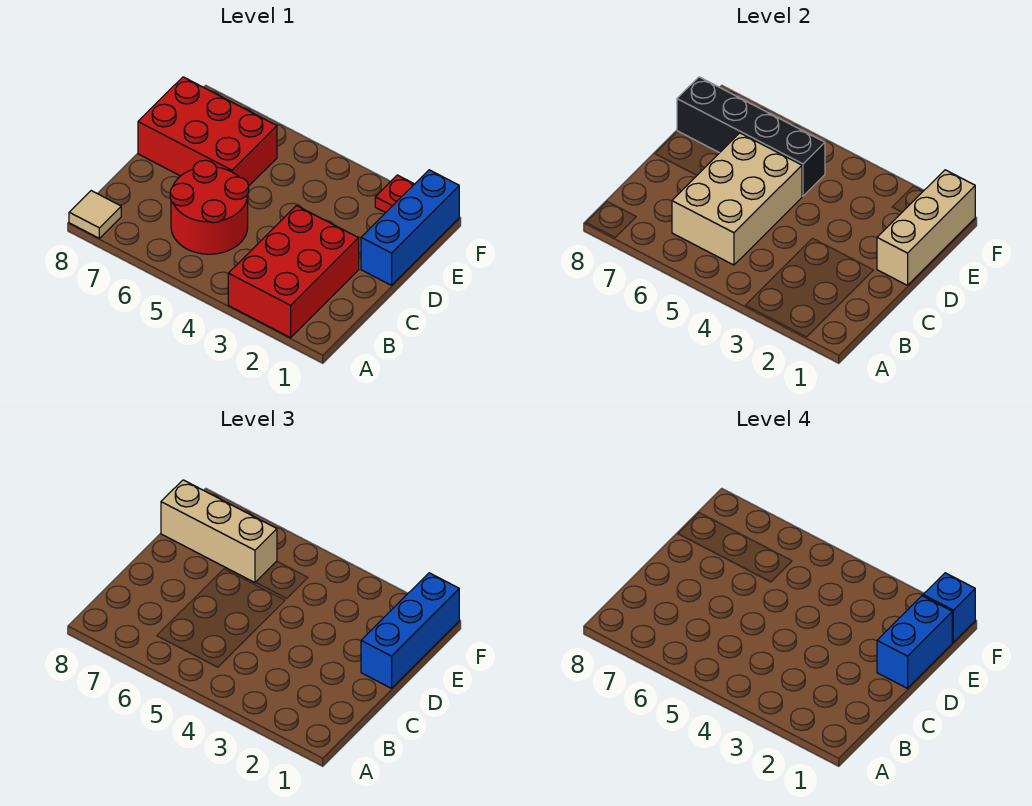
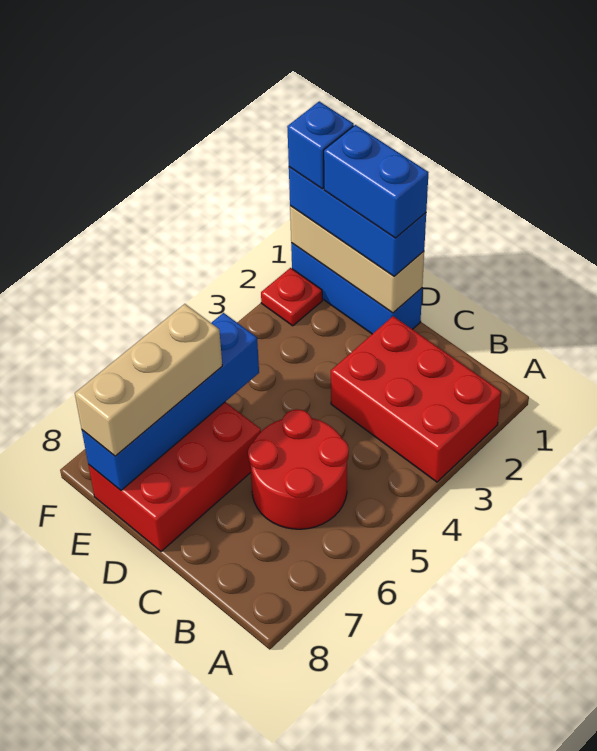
tan tile A8 level 1 -> none
tan brick B5:D6 level 2 -> none
black brick E5:E8 level 2 -> blue brick E5:E8 level 2

